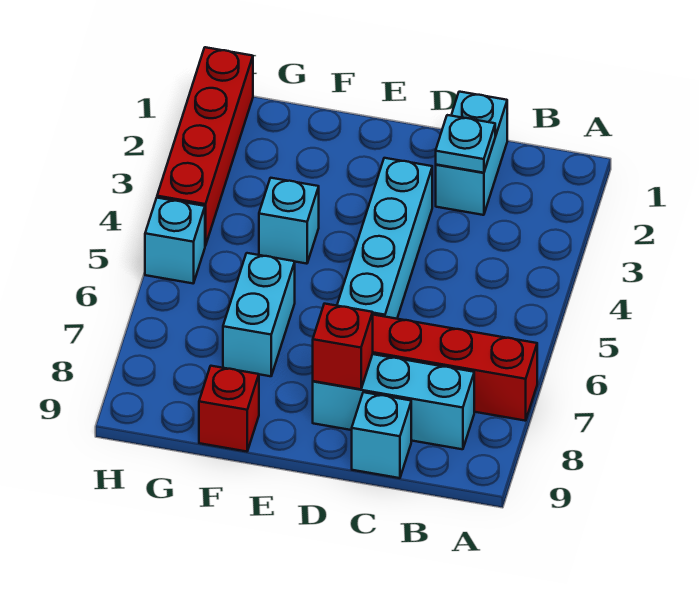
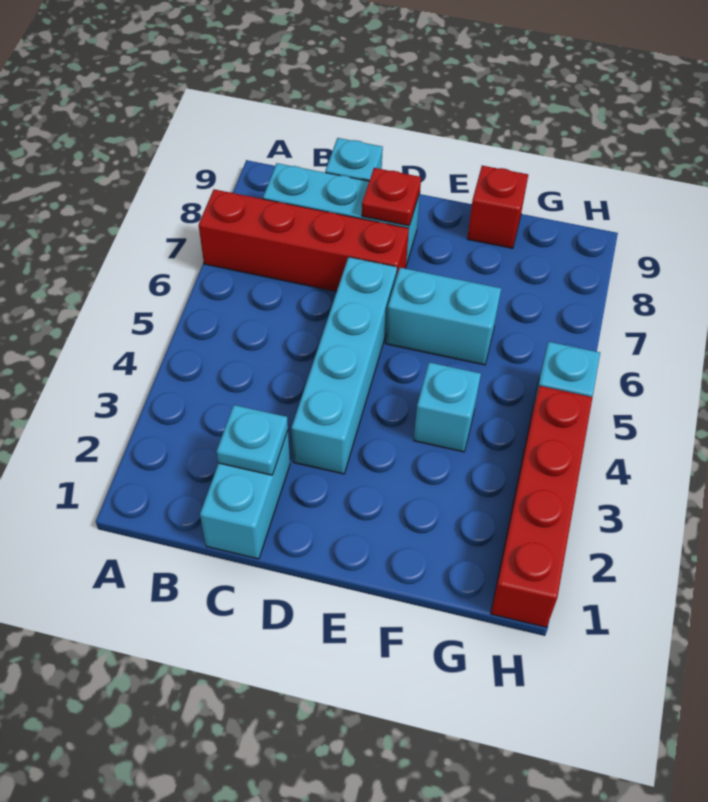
red brick D8 level 2 -> red plate D8 level 2
cyan brick F6:F7 level 1 -> cyan brick E6:F6 level 1

